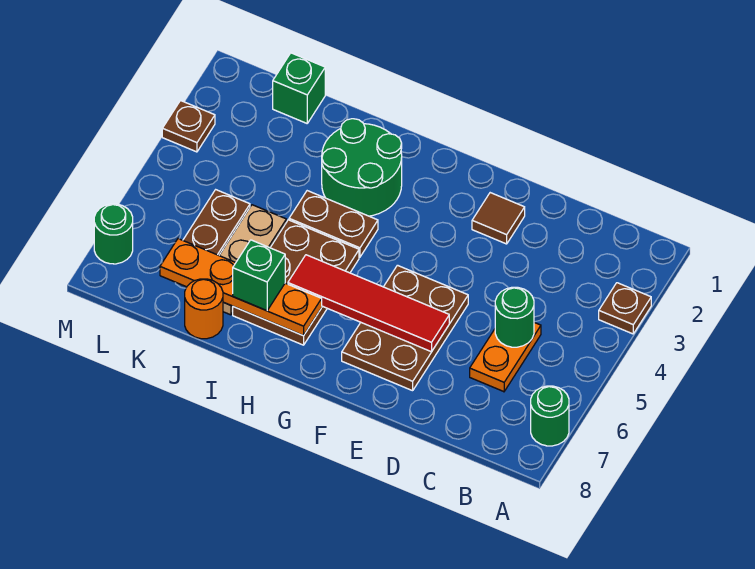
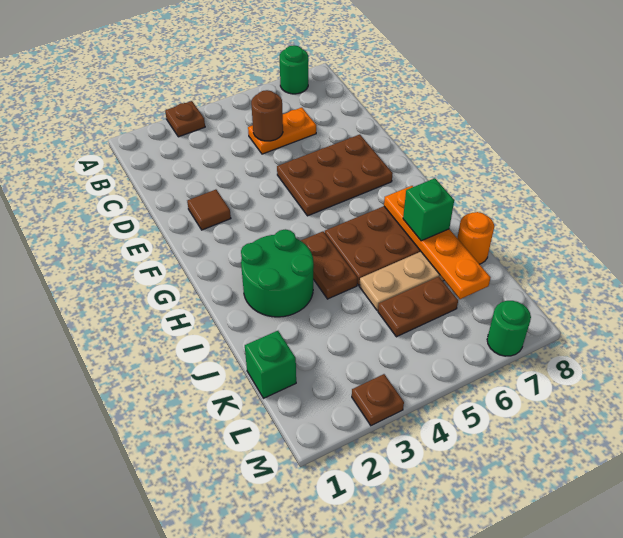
green round brick C5 level 2 -> brown round brick C5 level 2
red tile E6:H6 level 2 -> none

